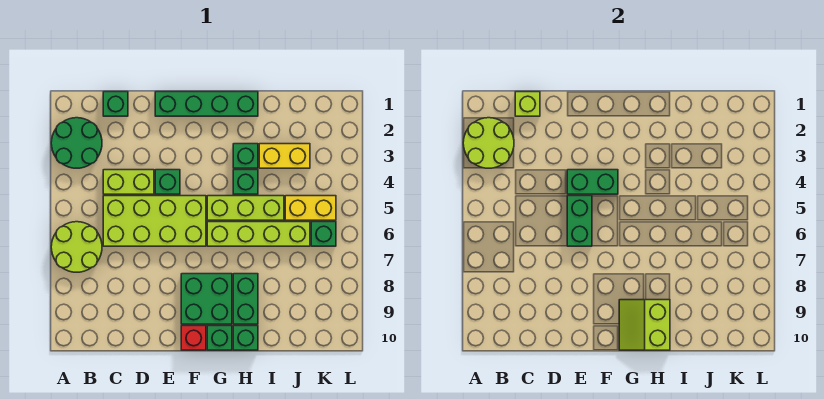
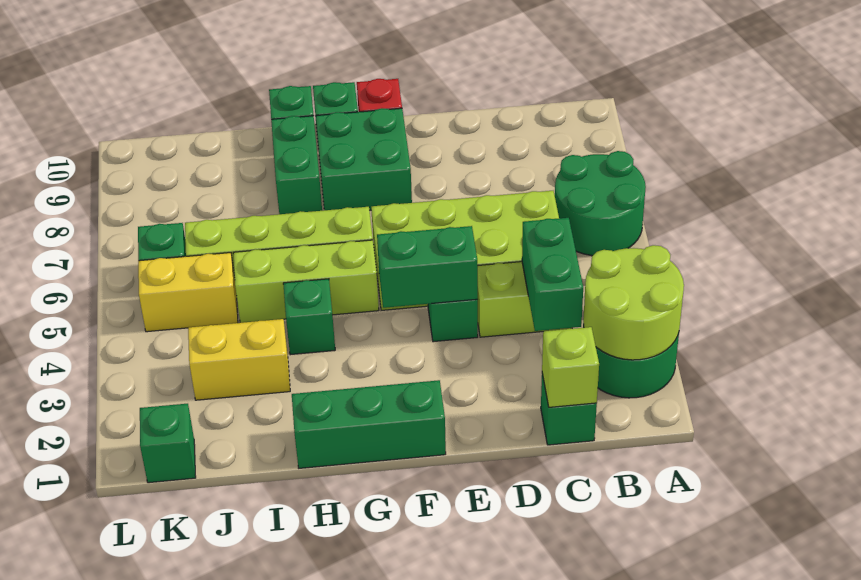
lime round brick A6:B7 level 1 -> green round brick A6:B7 level 1
green brick E1:H1 level 1 -> green brick F1:H1 level 1
green brick E5:E6 level 2 -> green brick C3:C4 level 2
lime slope G9:H10 level 2 top H -> none
green brick H3 level 1 -> green brick K1 level 1

